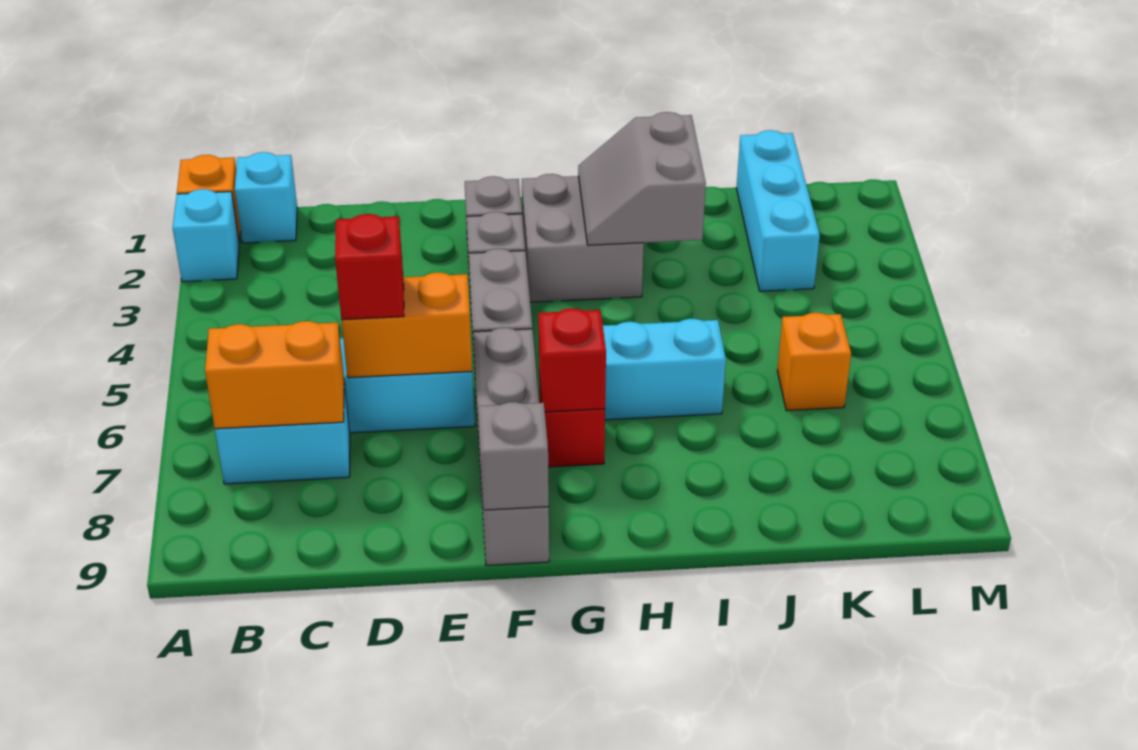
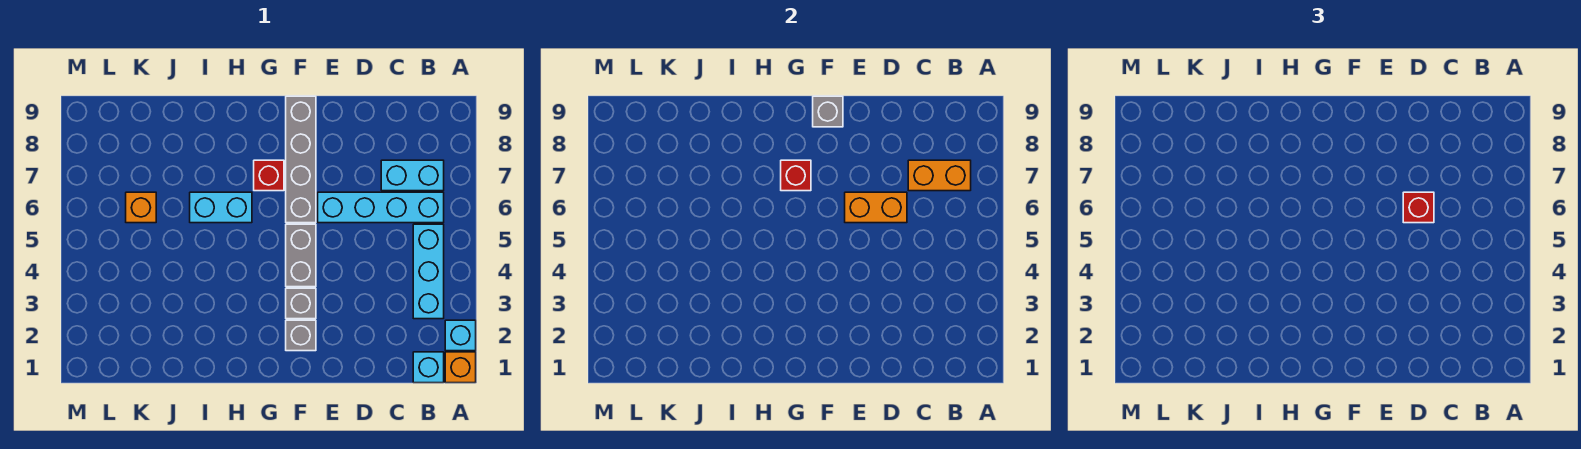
grey brick G2:H3 level 1 -> none
grey slope H2:I3 level 2 top I -> none
cyan brick K1:K3 level 1 -> cyan brick B3:B5 level 1

